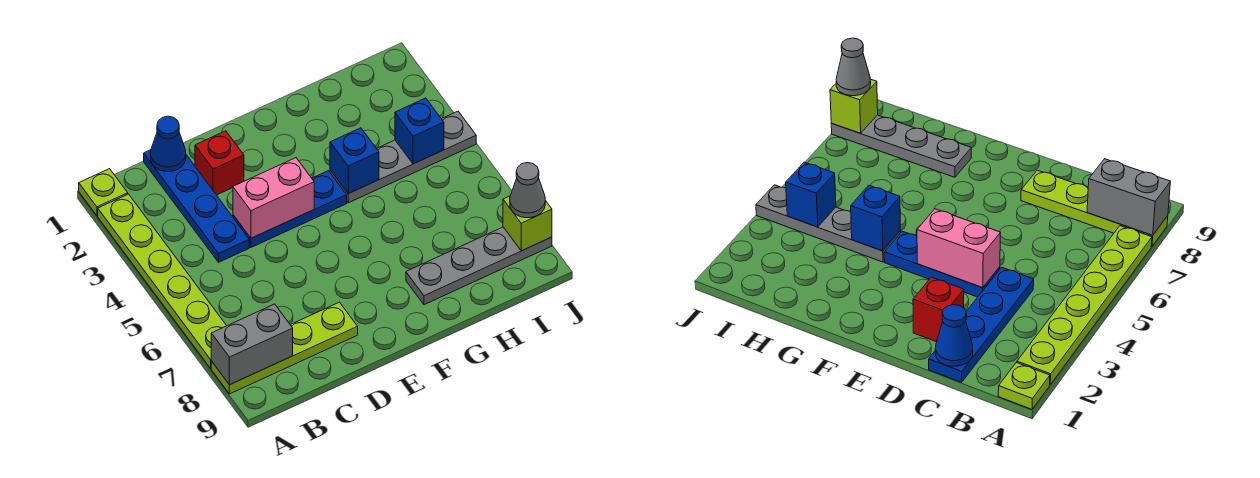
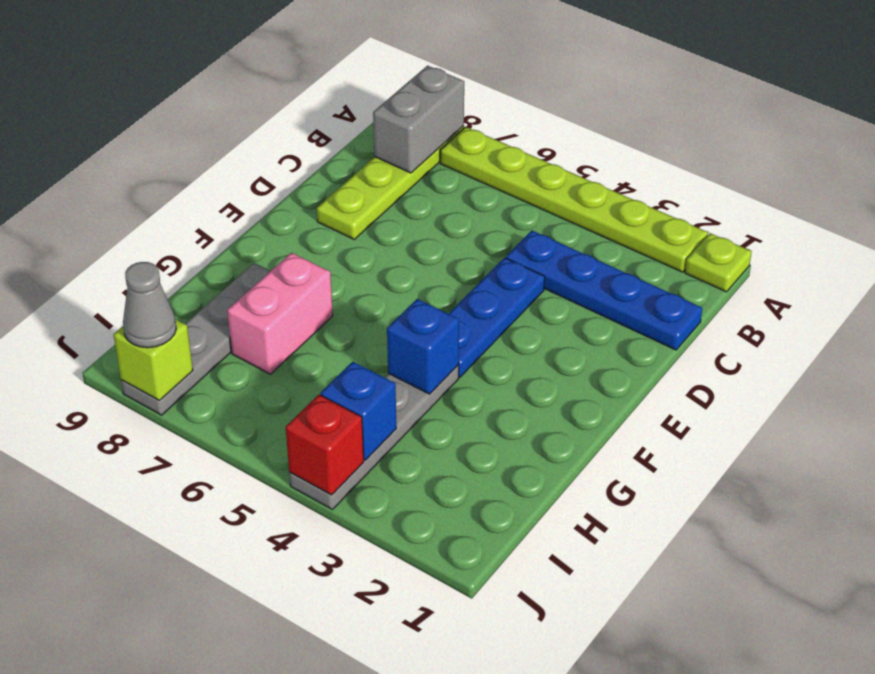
blue cone C1 level 2 -> none
red brick D2 level 1 -> red brick J4 level 2
pink brick D4:E4 level 2 -> pink brick G7:H7 level 1

